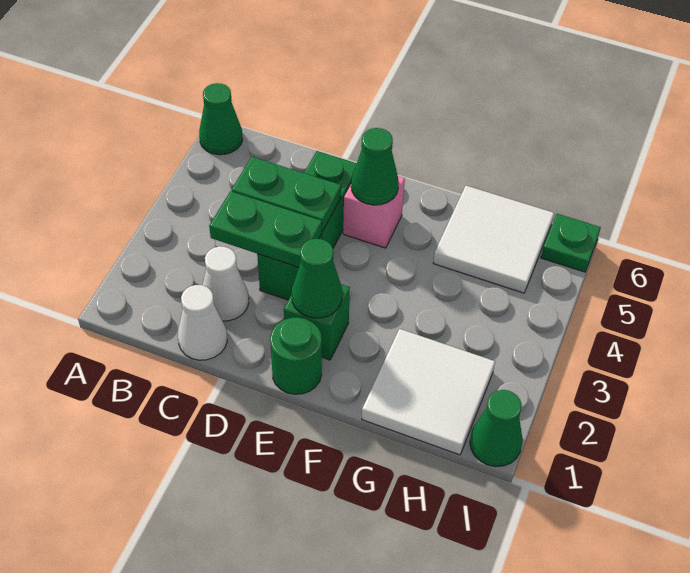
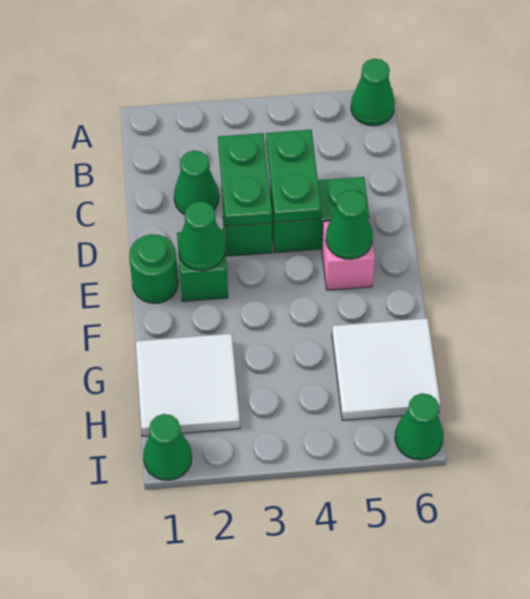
white cone C1 level 1 -> none
white cone C2 level 1 -> green cone C2 level 1
green plate I6 level 1 -> green cone I6 level 1

